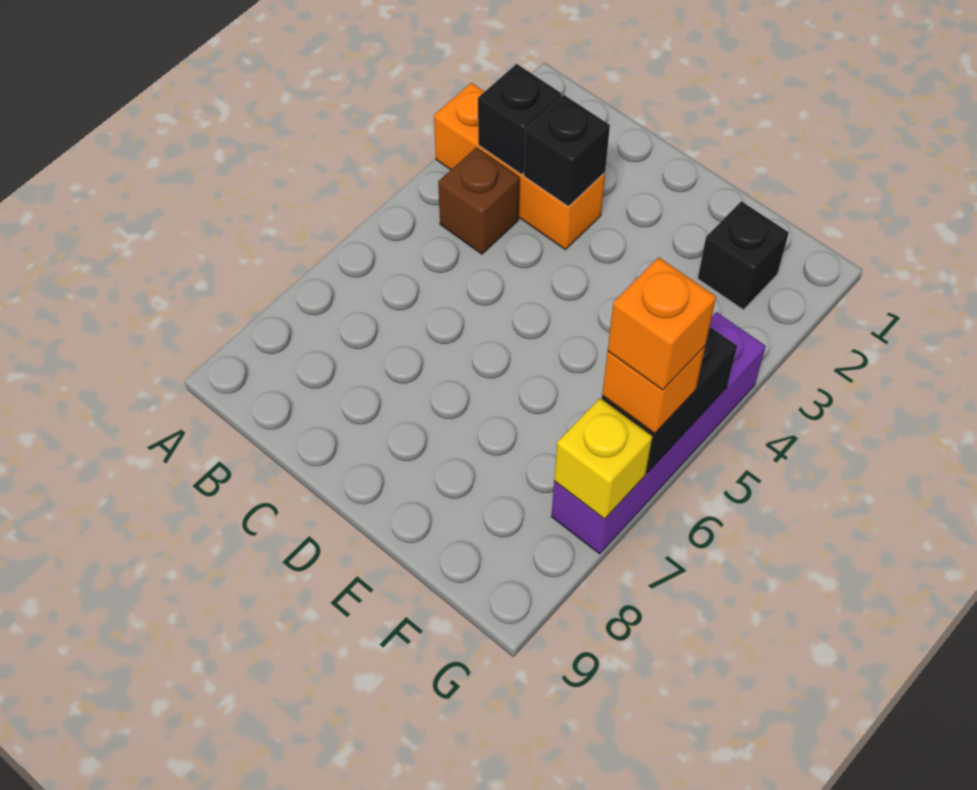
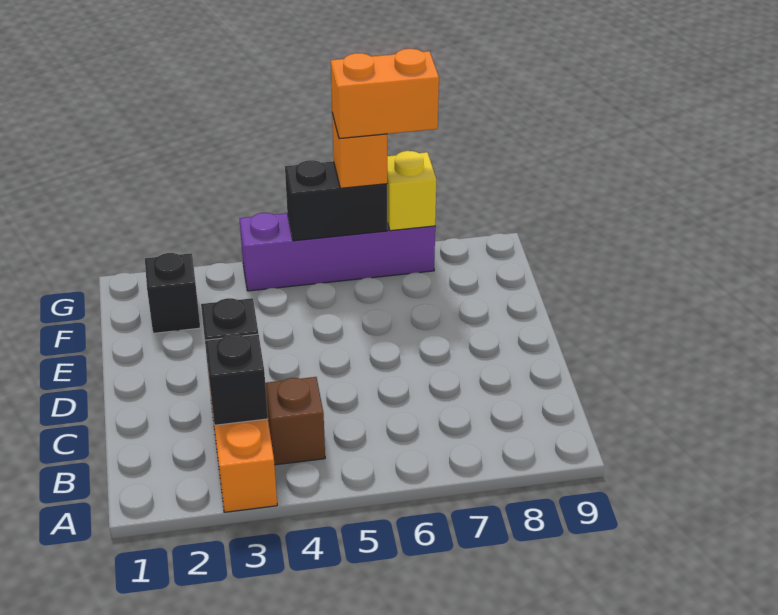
orange brick G6 level 4 -> orange brick G6:G7 level 4

